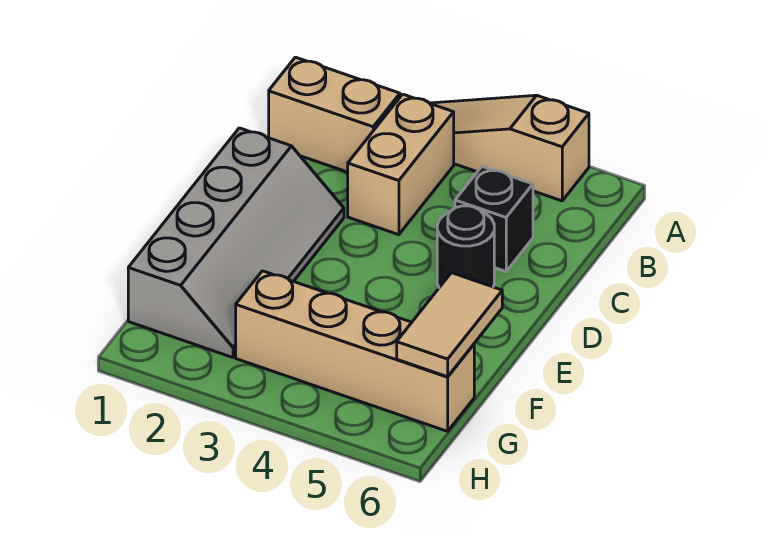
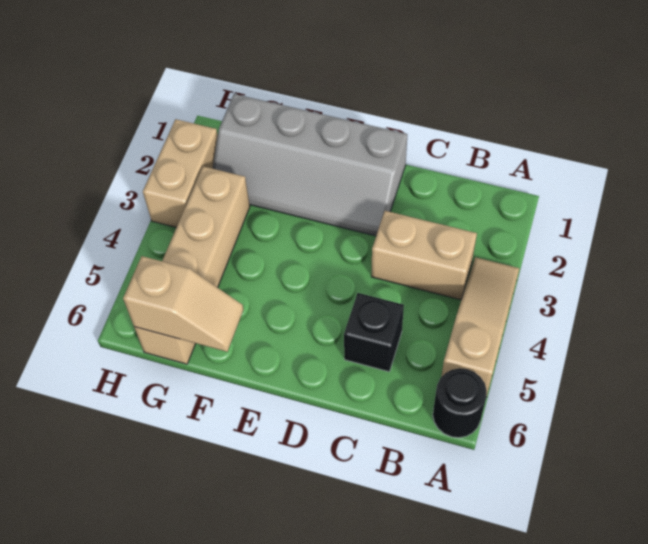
tan brick B1:B2 level 1 -> tan brick H2:H3 level 1
black round brick D5 level 1 -> black round brick A6 level 1
tan tile F6:G6 level 2 -> tan slope F6:G6 level 2 top G

